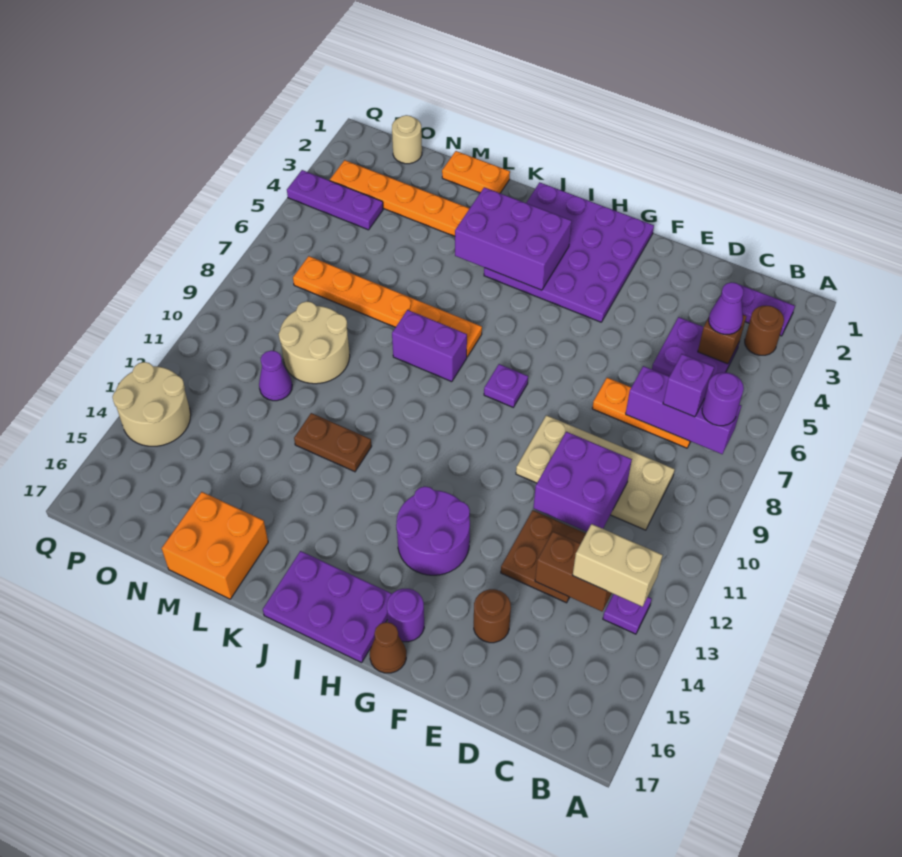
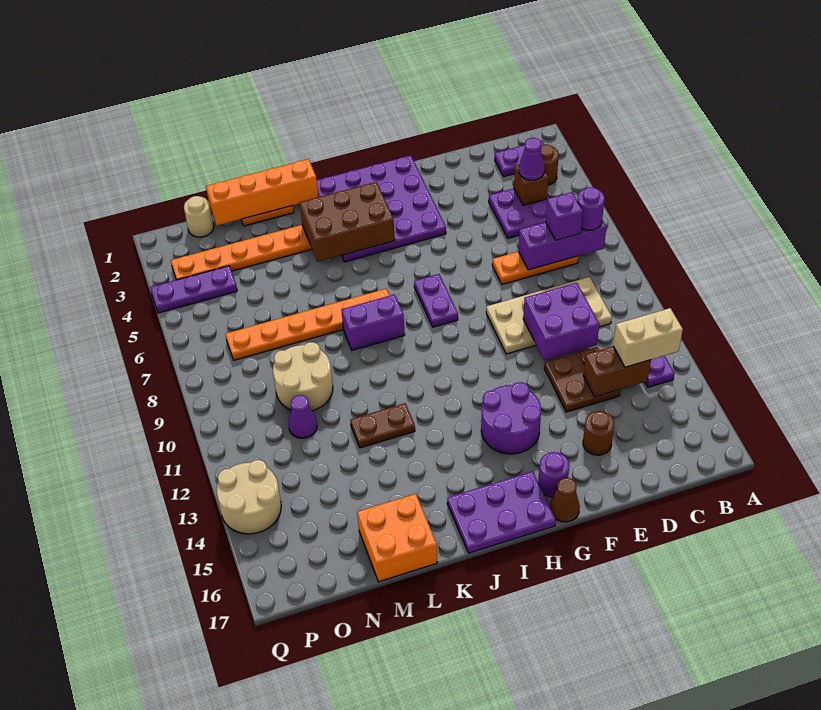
purple plate H8 level 1 -> purple plate H7:H8 level 1
purple brick I3:K4 level 2 -> brown brick I3:K4 level 2
none -> orange brick K1:N1 level 2

